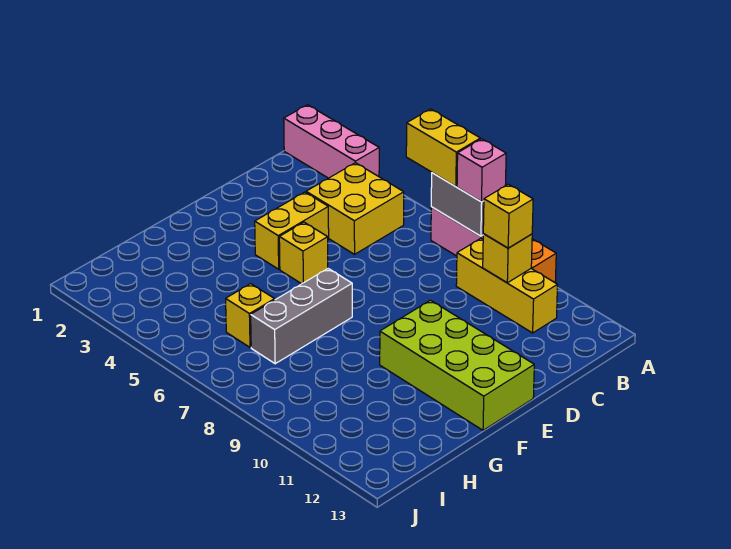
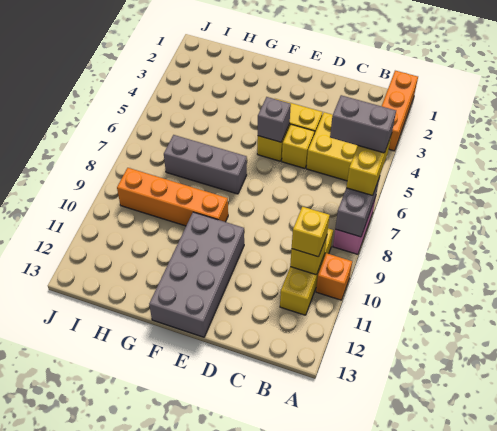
pink brick A1:A3 level 1 -> orange brick A1:A3 level 1
none -> grey brick A6:B6 level 4
pink brick A8 level 3 -> none
none -> grey brick E5 level 2
lime brick E10:F13 level 1 -> grey brick E10:F13 level 1
none -> orange brick F9:I9 level 1
yellow brick H6 level 1 -> yellow brick D5 level 1

